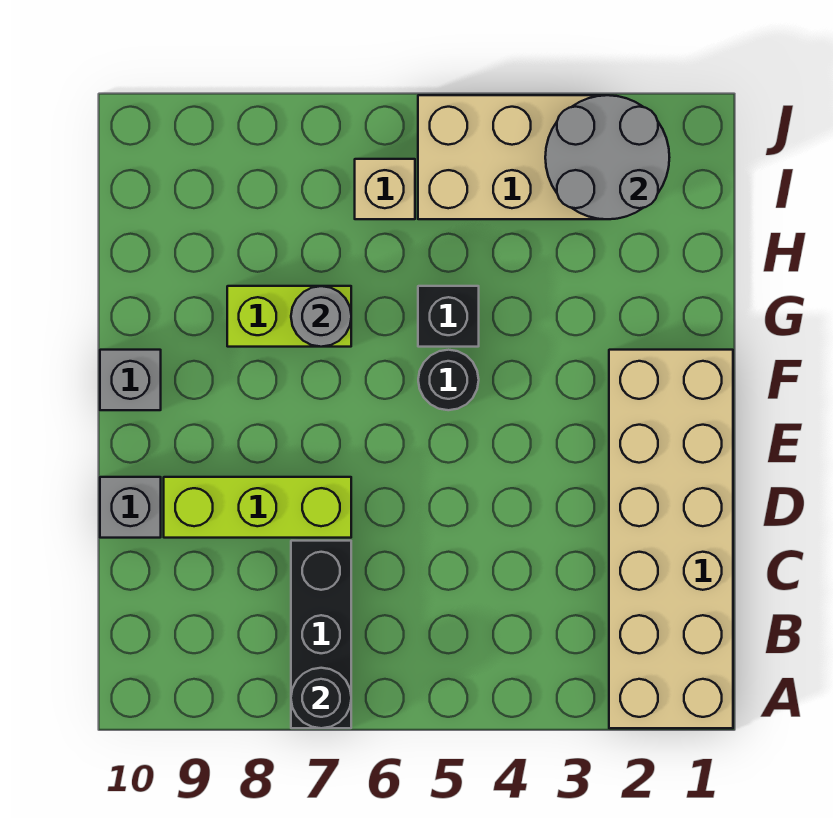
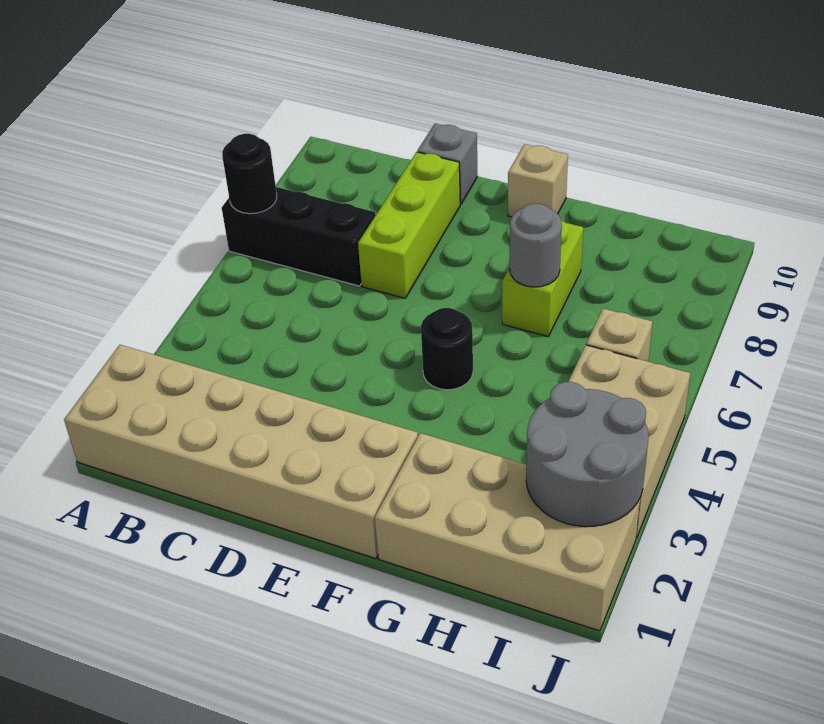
grey brick F10 level 1 -> tan brick F10 level 1
none -> tan brick G1:J2 level 1
black brick G5 level 1 -> none

